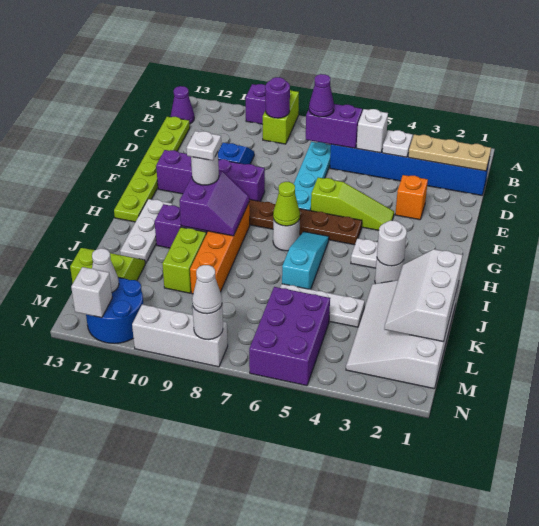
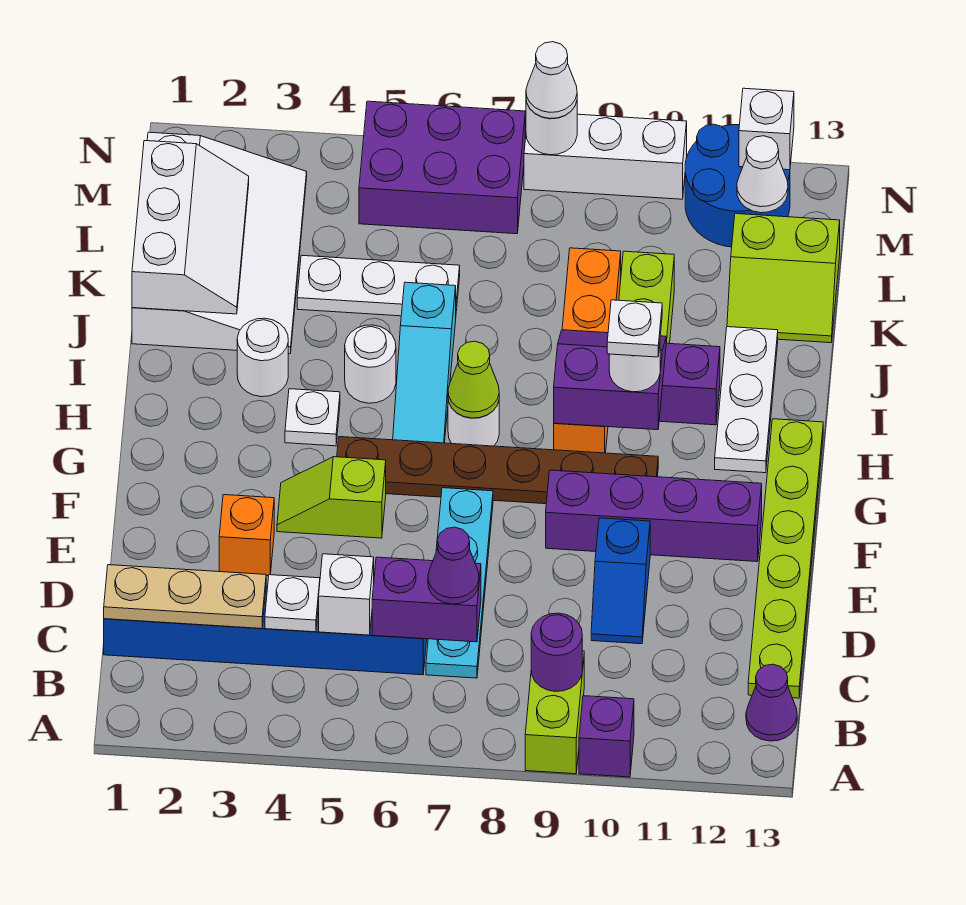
lime slope F4:F6 level 1 top 6 -> lime slope F4:F5 level 1 top 5
purple slope H9:I10 level 2 top 10 -> purple slope H9:I10 level 2 top H
white round brick I3 level 2 -> white round brick I5 level 1
purple brick L5:N6 level 1 -> purple brick M5:N7 level 1

